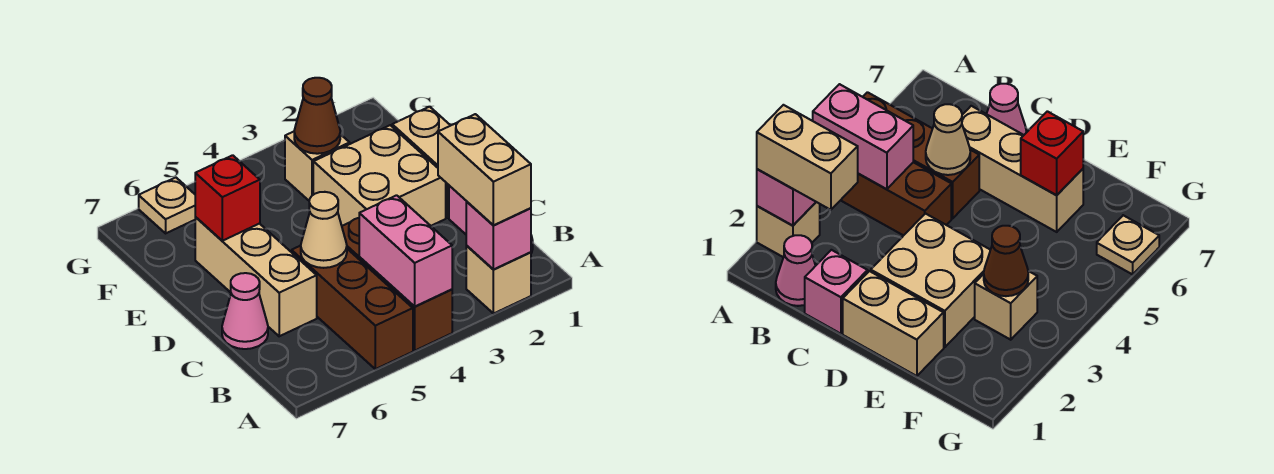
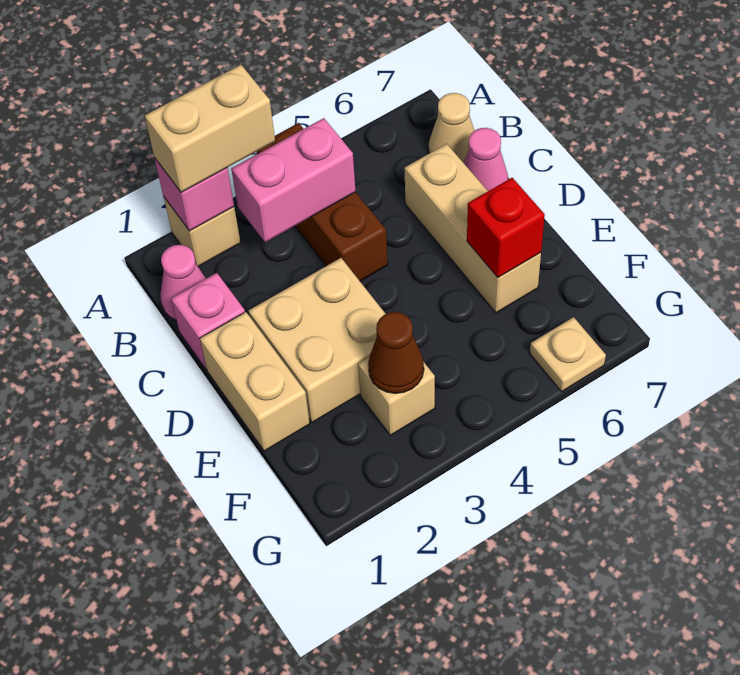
tan brick A2:B2 level 3 -> tan brick A2:A3 level 3
pink brick A4:B4 level 2 -> pink brick B3:B4 level 2
brown brick A5:C5 level 1 -> none
tan cone C5 level 2 -> tan cone B7 level 1

